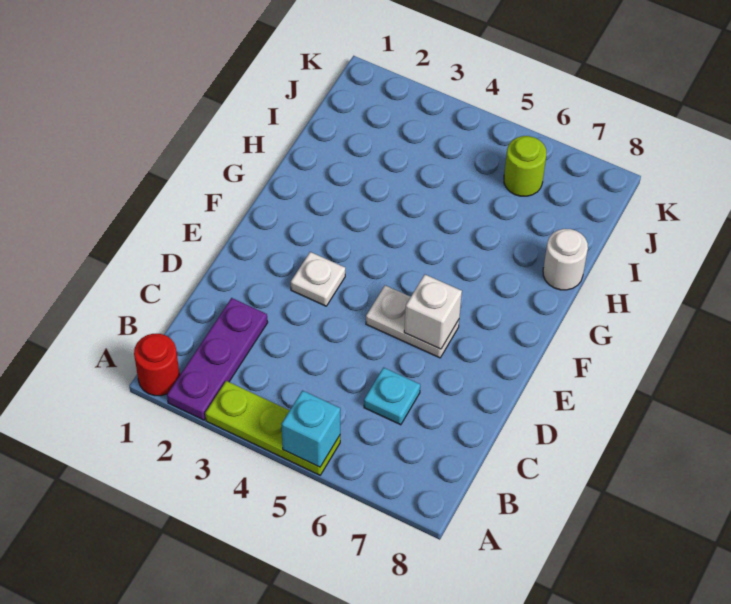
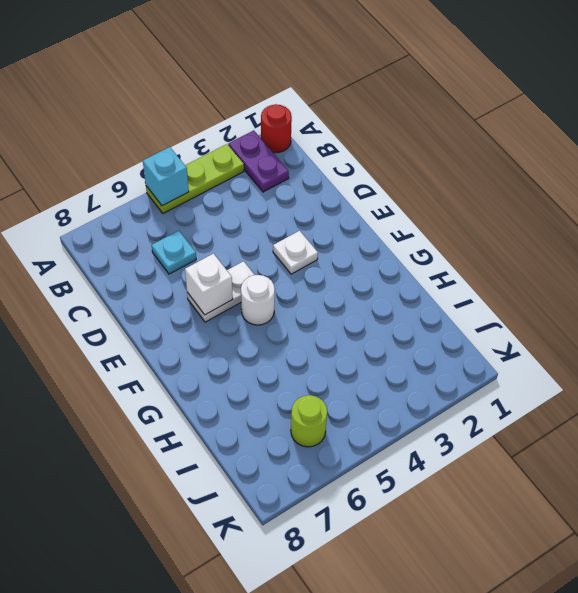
purple plate A2:C2 level 1 -> purple plate A2:B2 level 1
white round brick H8 level 1 -> white round brick F5 level 1

